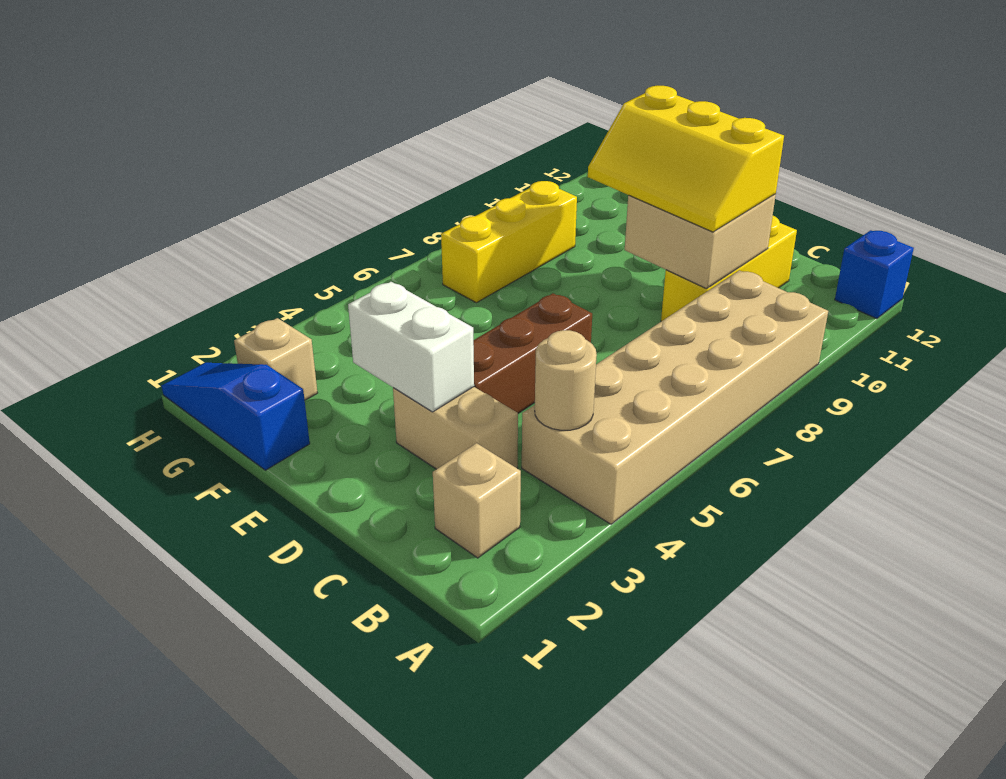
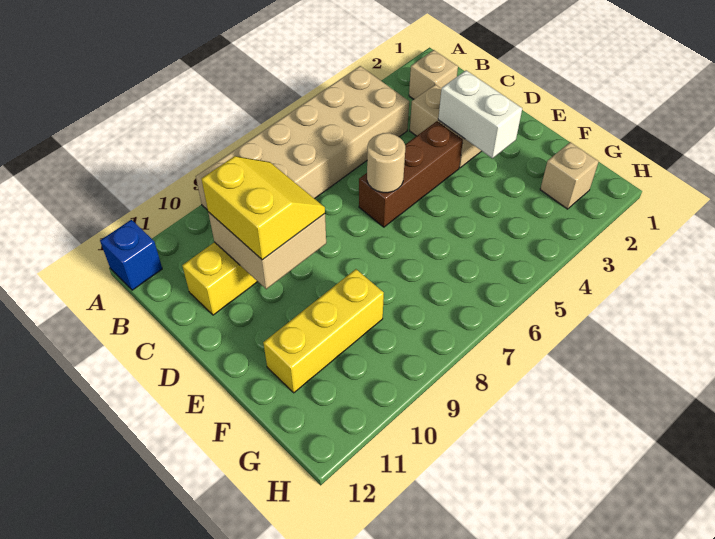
tan round brick B4 level 2 -> tan round brick D6 level 2
yellow slope C9:E10 level 3 top 10 -> yellow slope C9:D10 level 3 top 10
blue slope F1:H1 level 1 top F -> none
yellow brick G7:G9 level 1 -> yellow brick F9:F11 level 1

